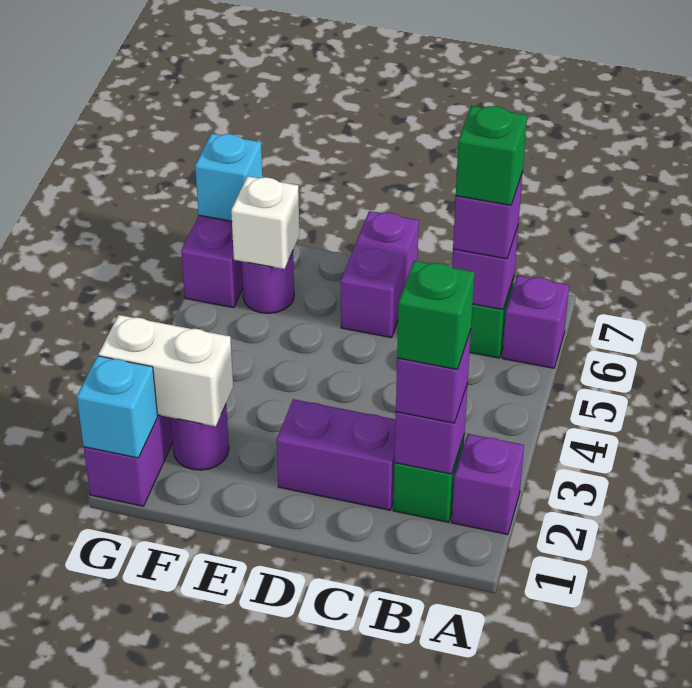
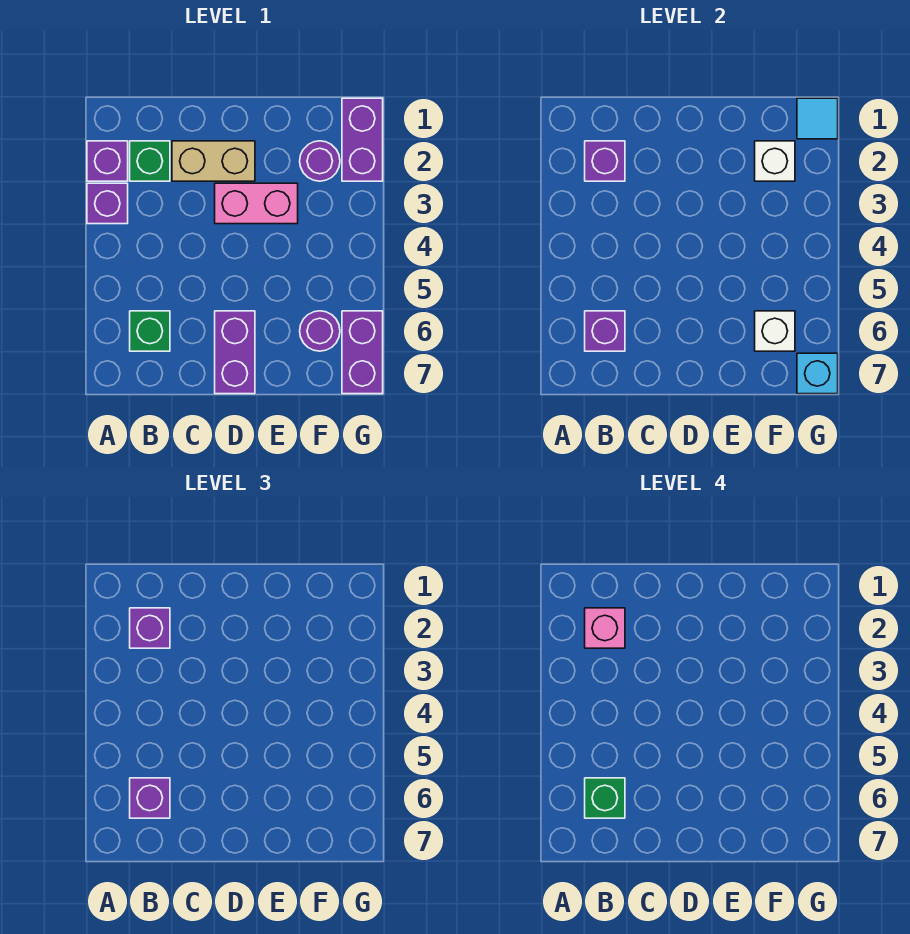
purple brick A6 level 1 -> purple brick A3 level 1
green brick B2 level 4 -> pink brick B2 level 4
purple brick C2:D2 level 1 -> tan brick C2:D2 level 1
none -> pink brick D3:E3 level 1
white brick F2:G2 level 2 -> white brick F2 level 2
cyan brick G1 level 2 -> cyan tile G1 level 2

